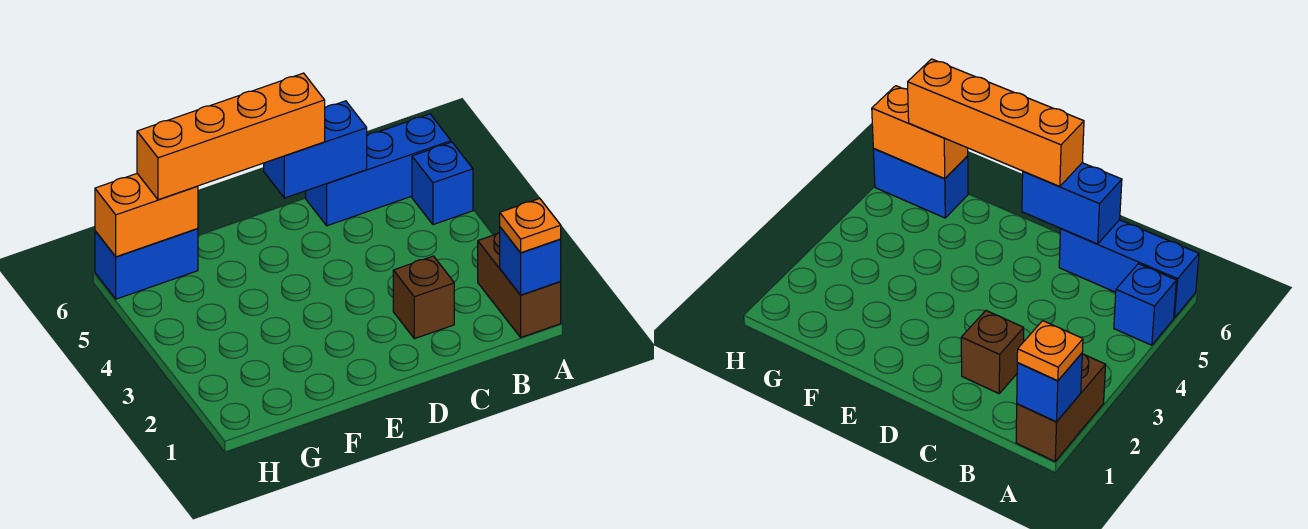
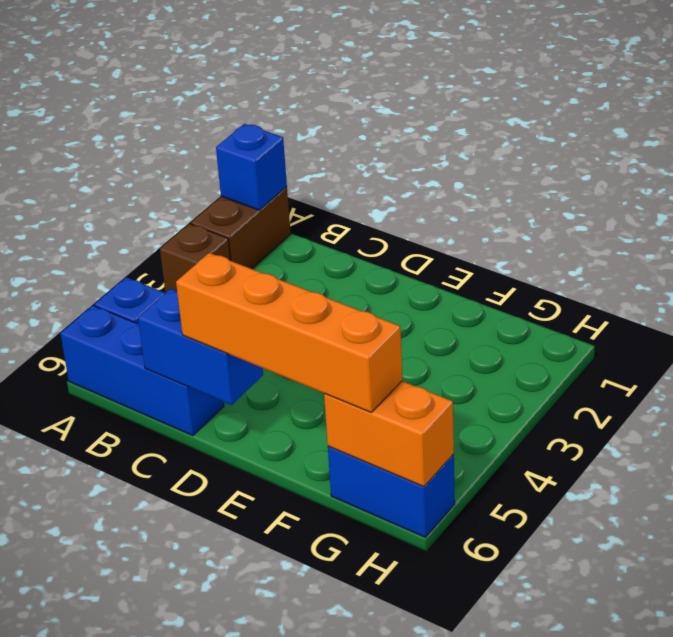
orange plate A1 level 3 -> none
brown brick C2 level 1 -> brown brick A3 level 1

